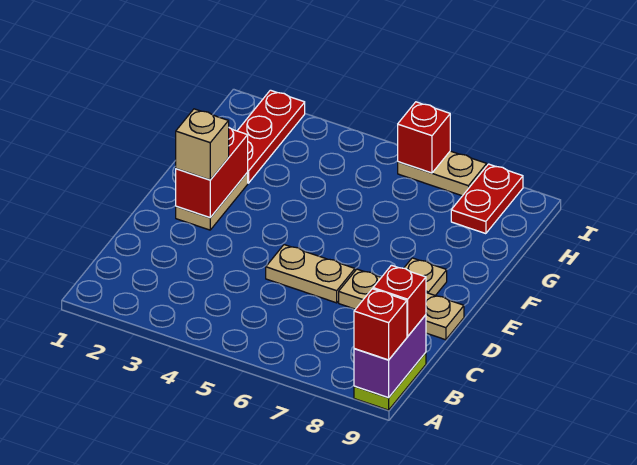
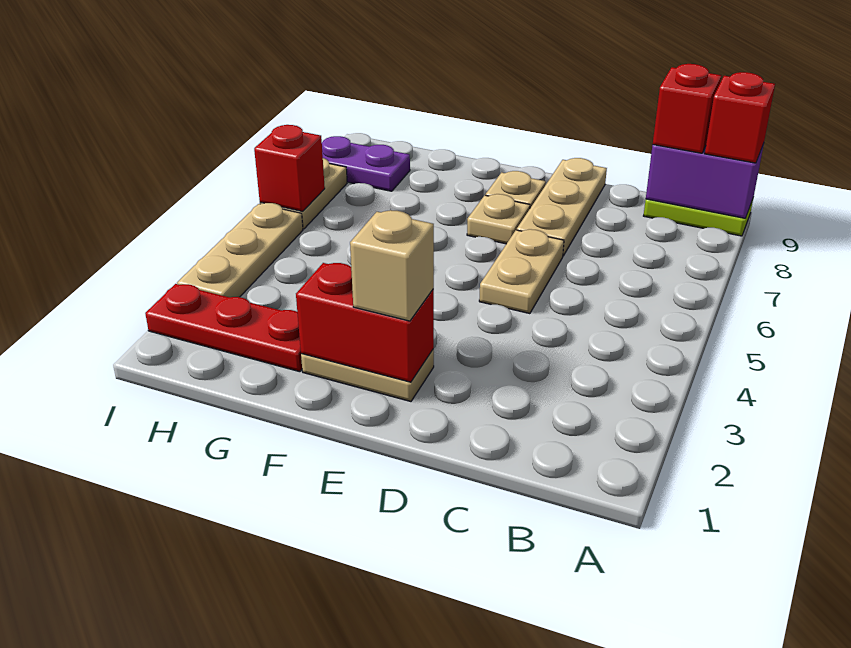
none -> tan plate E7 level 1
red plate H8:I8 level 1 -> purple plate H8:I8 level 1
none -> tan plate I3:I5 level 1

